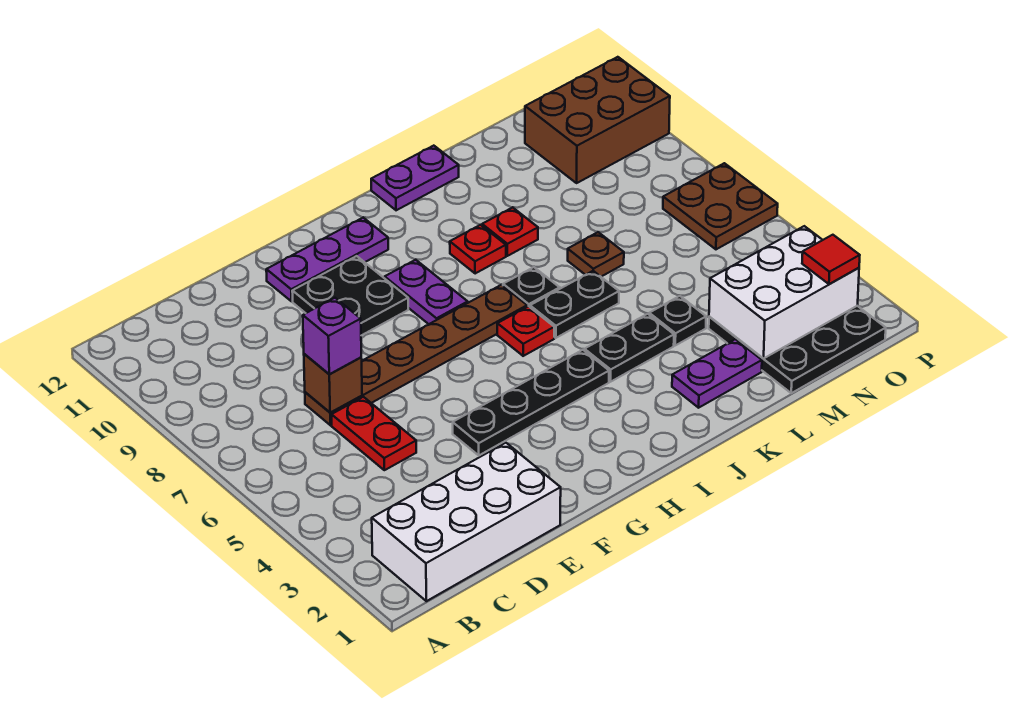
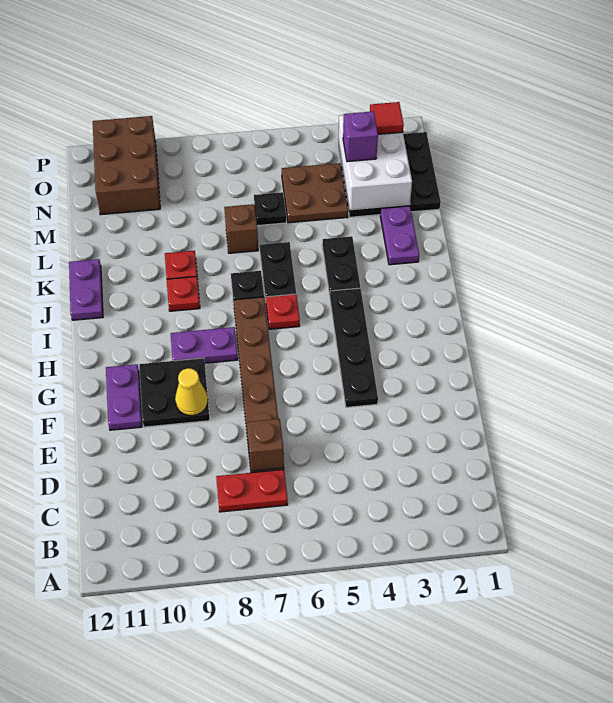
white brick B1:E2 level 1 -> none
red plate D5:D6 level 1 -> red plate C7:C8 level 1
purple brick D7 level 3 -> purple brick N3 level 3
none -> yellow cone F9 level 2
purple plate F11:H11 level 1 -> purple plate F11:G11 level 1
black plate L4 level 1 -> black plate M6 level 1
brown plate L7 level 1 -> brown brick L7 level 1
brown plate O6:P7 level 1 -> brown plate M4:N5 level 1

